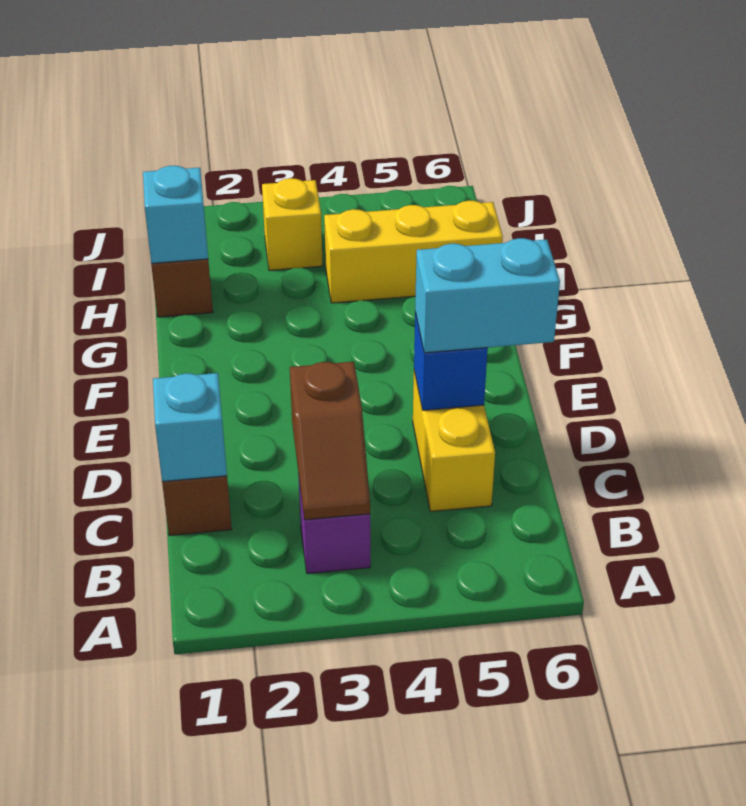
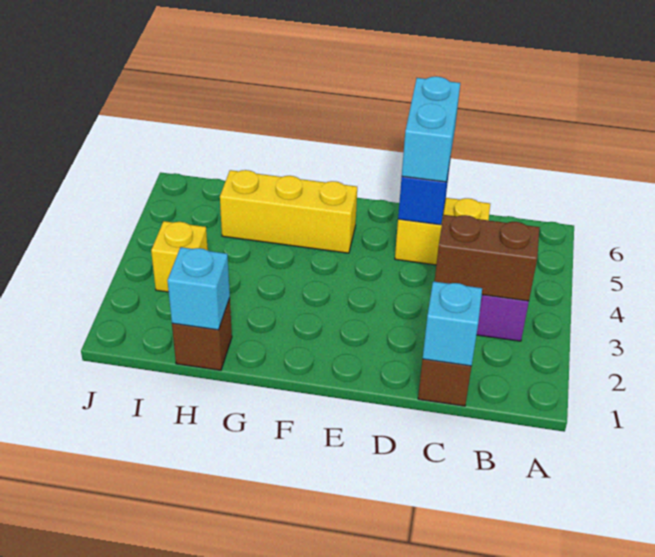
brown slope B3:C3 level 2 top C -> brown brick B3:C3 level 2
yellow brick H4:H6 level 1 -> yellow brick F5:H5 level 1

